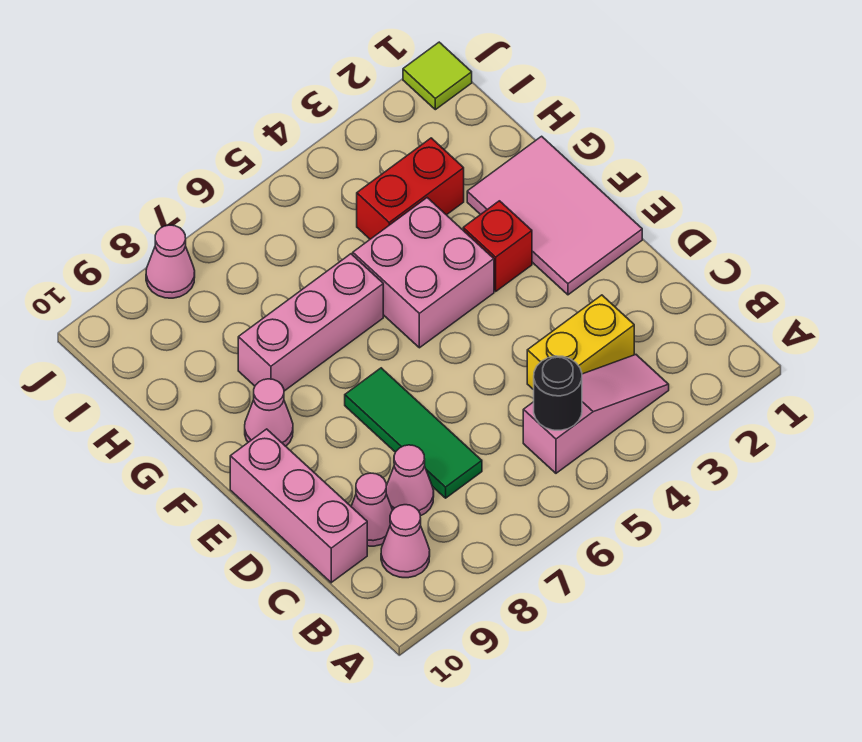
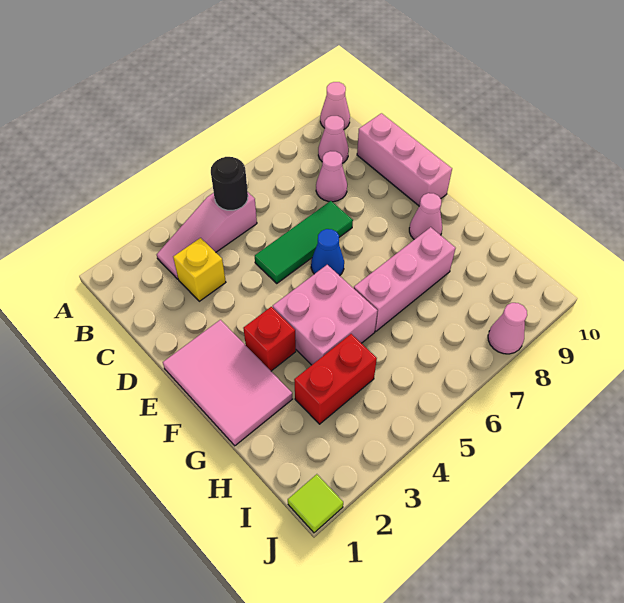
yellow brick C3:C4 level 1 -> yellow brick C3 level 1
green tile C7:E7 level 1 -> green tile D5:D7 level 1
pink cone C9 level 1 -> pink cone A10 level 1
none -> blue cone E6 level 1

